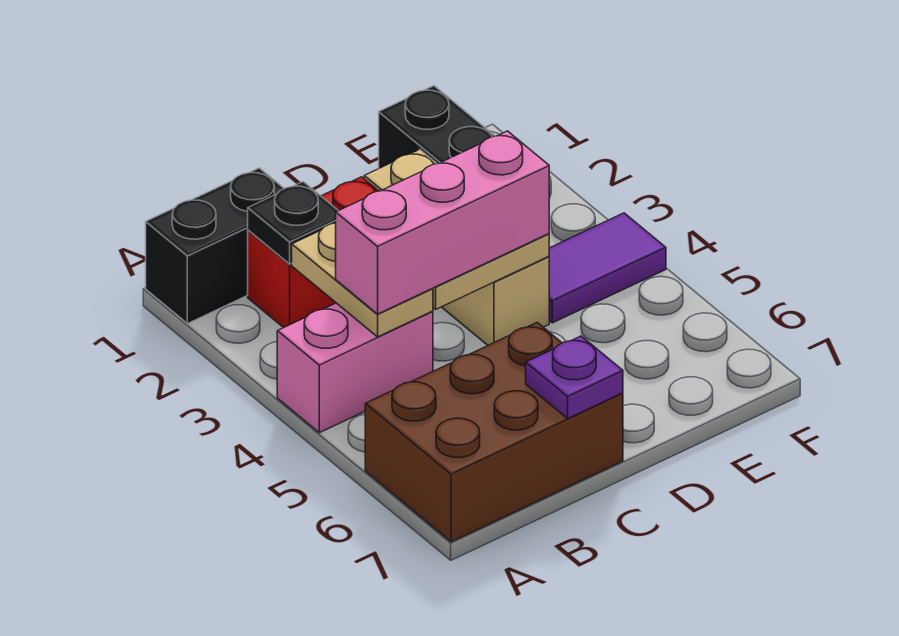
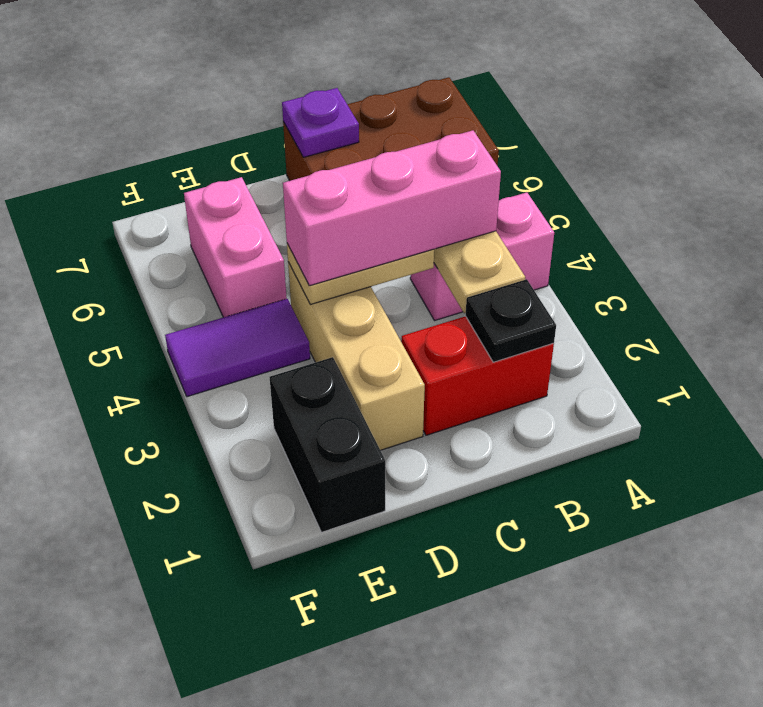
black brick A1:B1 level 1 -> none
none -> pink brick E5:E6 level 1

